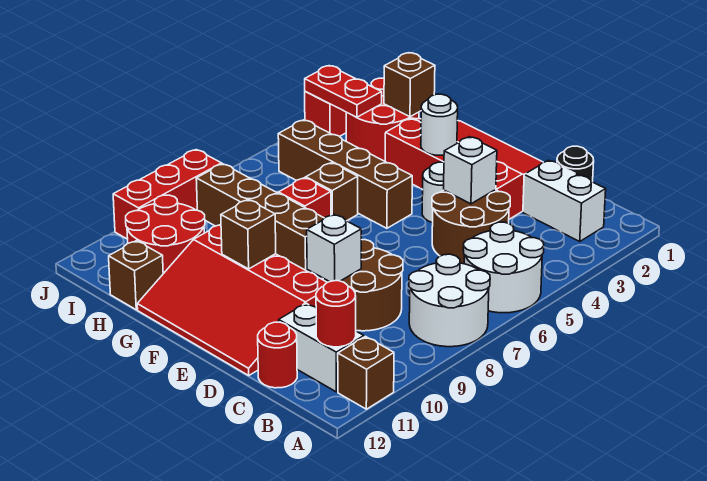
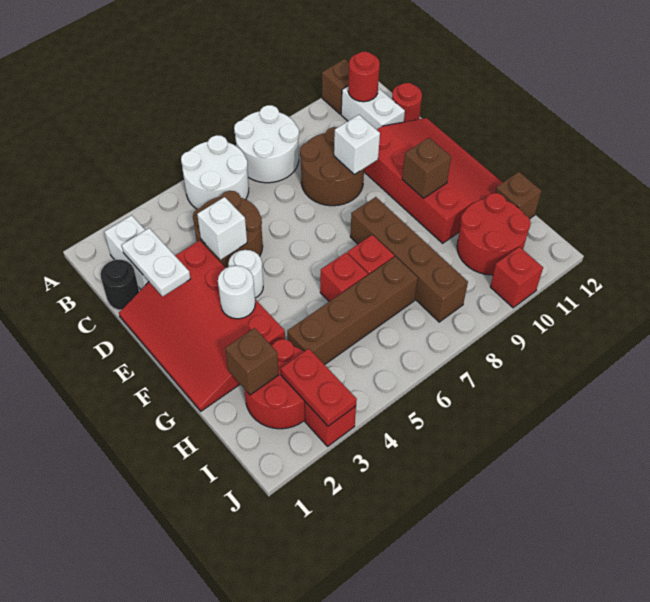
none -> white plate C2:D2 level 2
brown brick F5:I5 level 1 -> brown brick H4:H7 level 1
brown brick G6 level 1 -> red brick G6 level 1
red brick J8:J10 level 1 -> red brick J10 level 1

